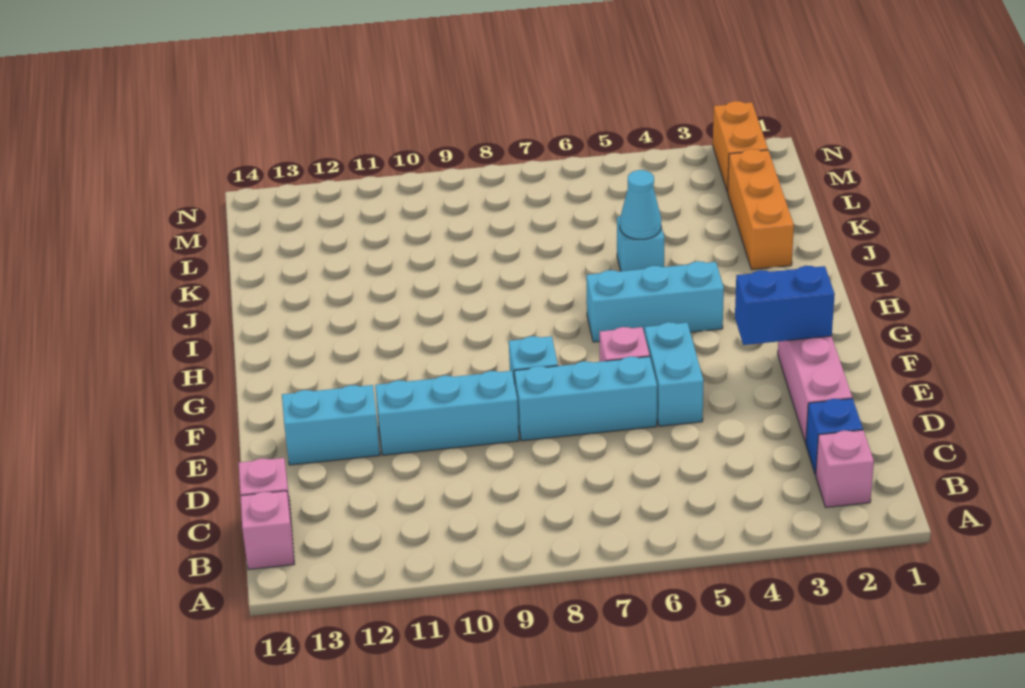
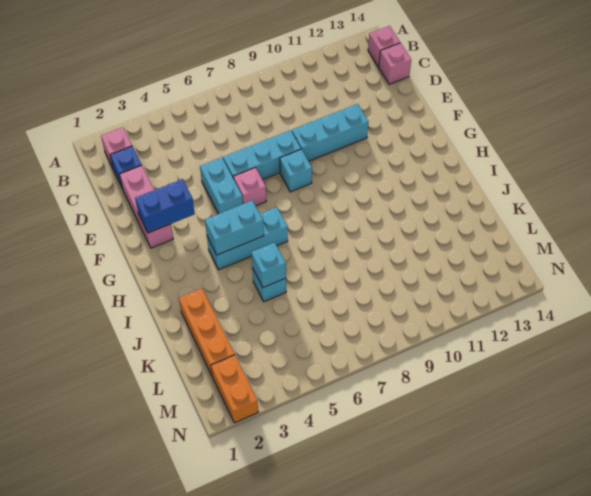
cyan brick E12:E13 level 1 -> cyan brick H4:H5 level 2
cyan cone J5 level 2 -> cyan brick J5 level 2

